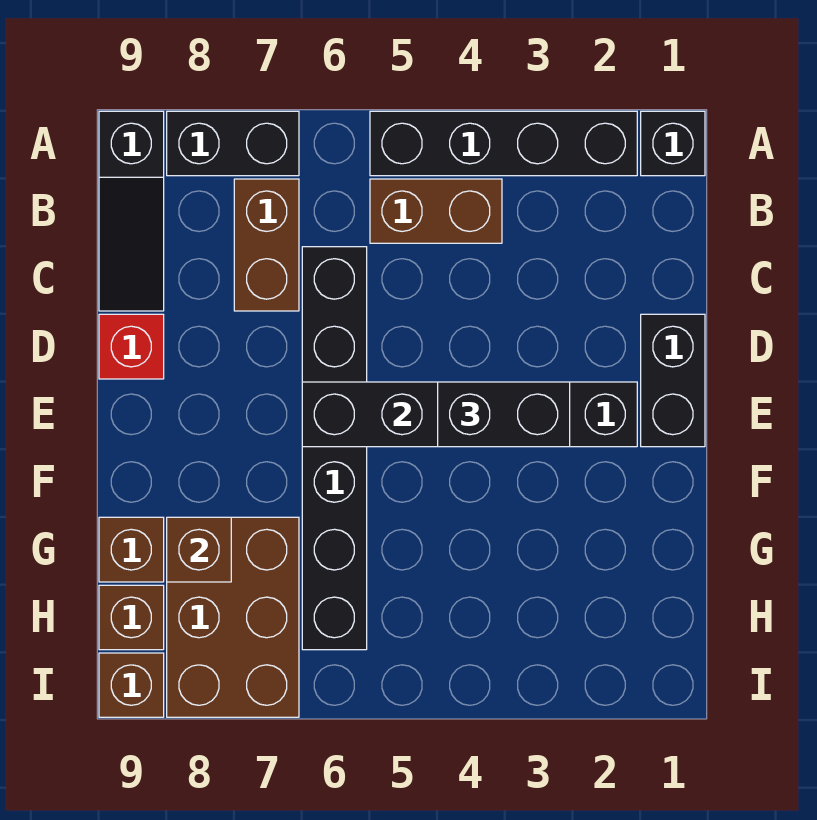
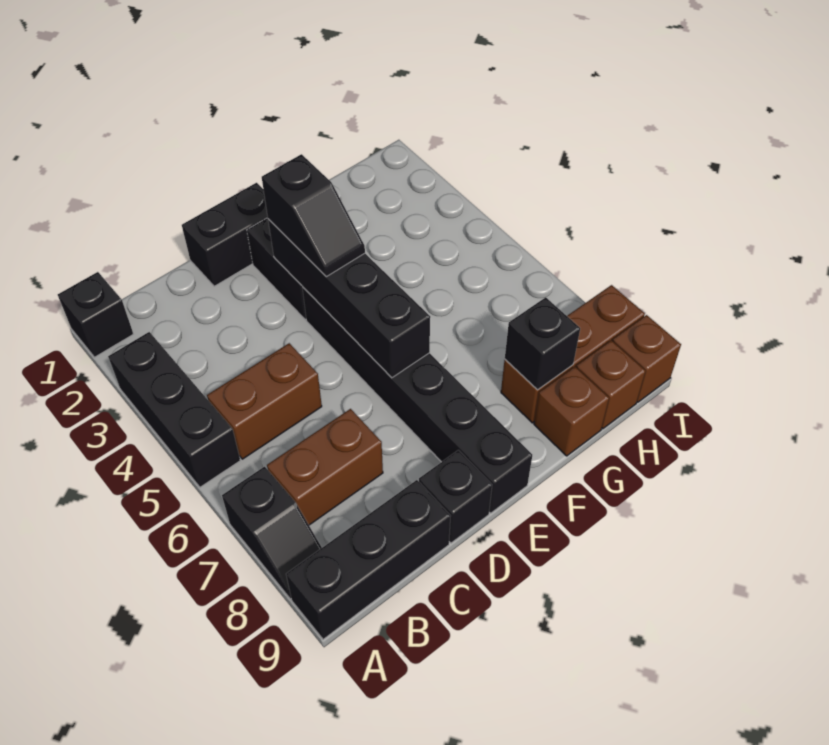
black brick A2:A5 level 1 -> black brick A3:A5 level 1
black brick A7:A8 level 1 -> black slope A7:A8 level 1 top 7
black slope A9:C9 level 1 top A -> black brick A9:C9 level 1
brown brick B4:B5 level 1 -> brown brick B5:C5 level 1
black brick C6:H6 level 1 -> black brick E4:E9 level 1
red brick D9 level 1 -> black brick D9 level 1
black brick E3:E4 level 3 -> black slope E3:E4 level 3 top 3
brown brick G7:I8 level 1 -> brown brick G8:I8 level 1
brown brick G8 level 2 -> black brick G8 level 2

